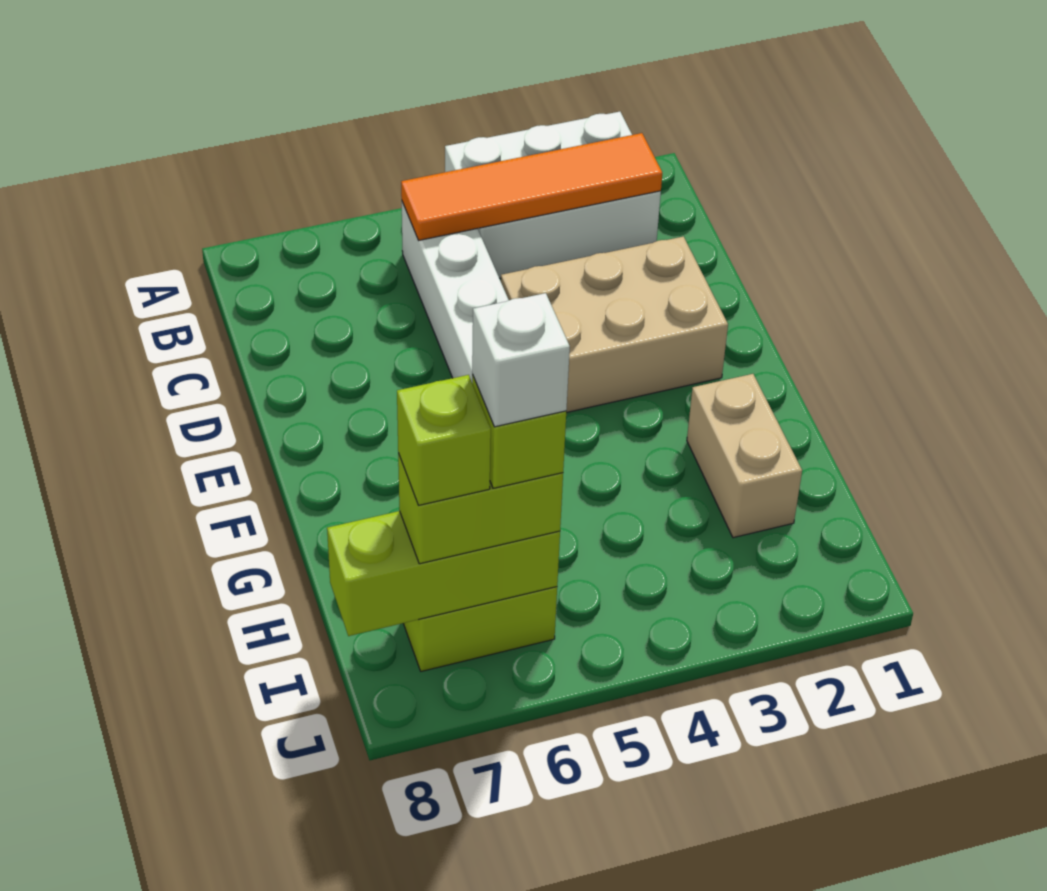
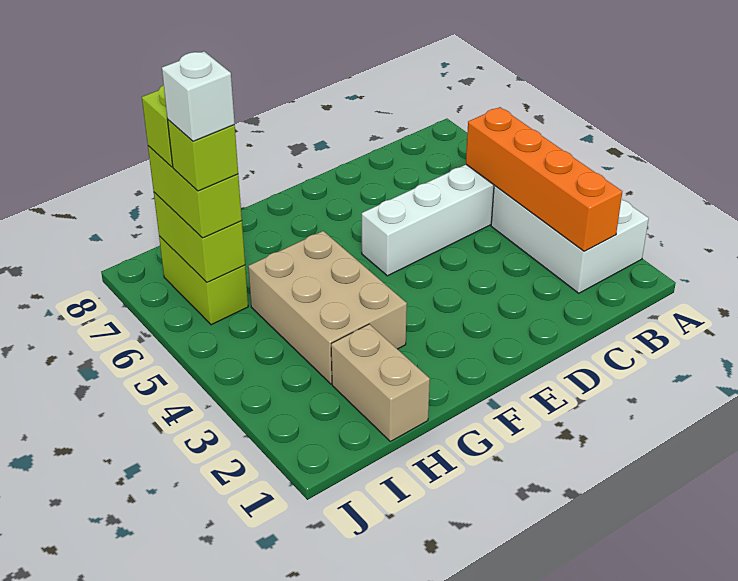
orange tile B2:B5 level 2 -> orange brick B2:B5 level 2
tan brick D2:E4 level 1 -> tan brick G3:H5 level 1
tan brick G2:H2 level 1 -> tan brick H1:H2 level 1
lime brick I6:I8 level 2 -> lime brick I6:I7 level 2

